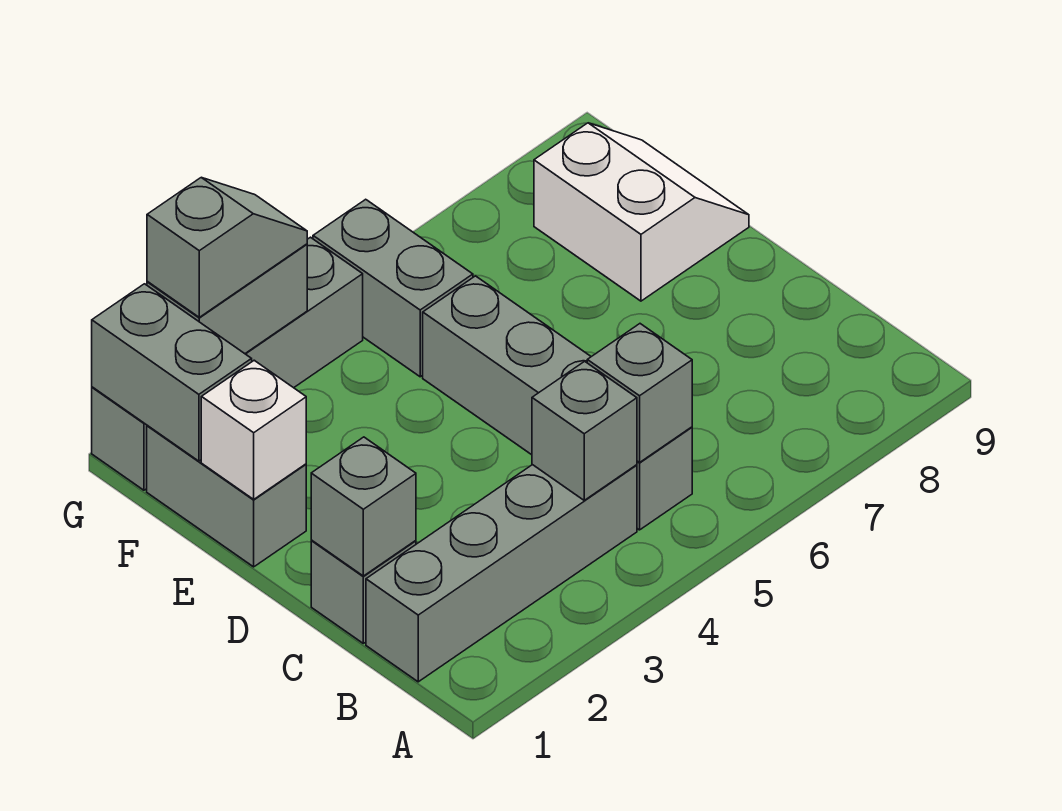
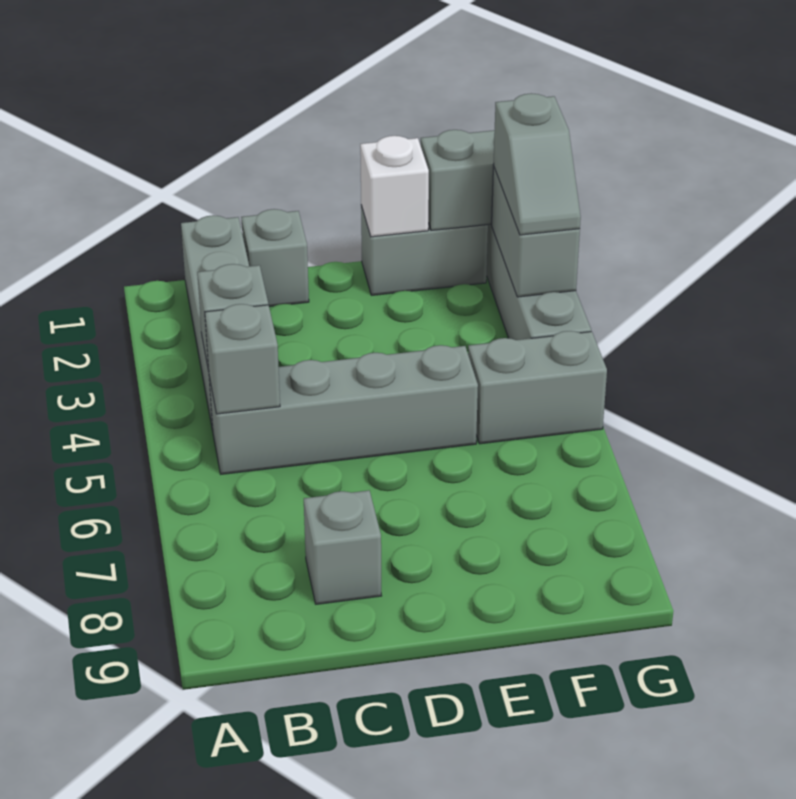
grey brick C1 level 2 -> grey brick C8 level 1
white slope E8:F9 level 1 top 8 -> none

